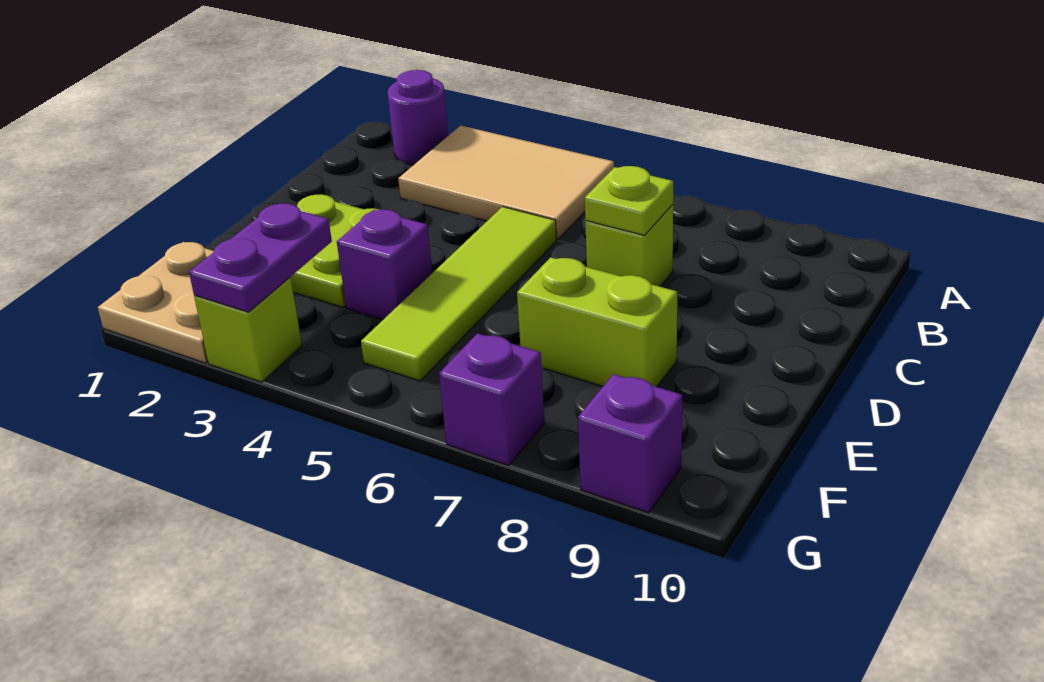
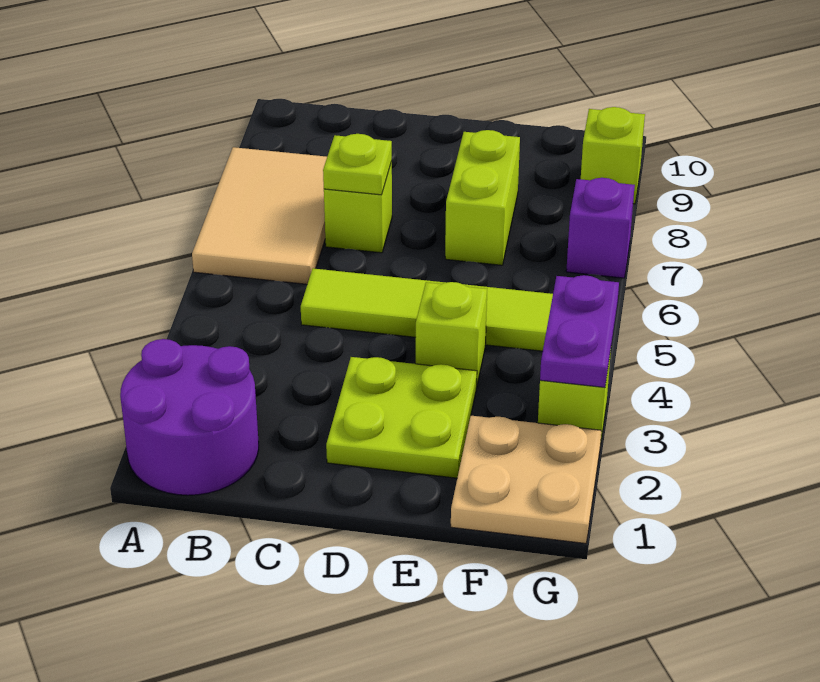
purple round brick A2 level 1 -> purple round brick A1:B2 level 1
tan tile A3:B5 level 1 -> tan tile A6:B8 level 1
purple brick E4 level 1 -> lime brick E4 level 1
purple plate F3:G3 level 2 -> purple plate G3:G4 level 2
purple brick G9 level 1 -> lime brick G9 level 1

